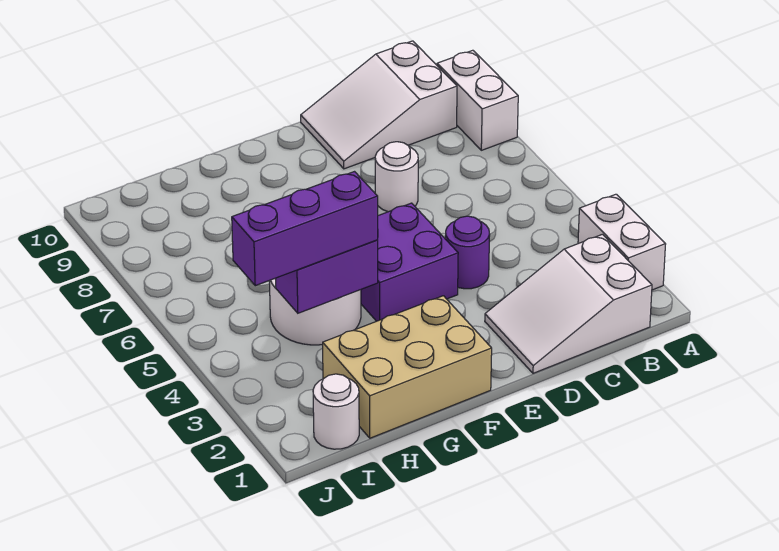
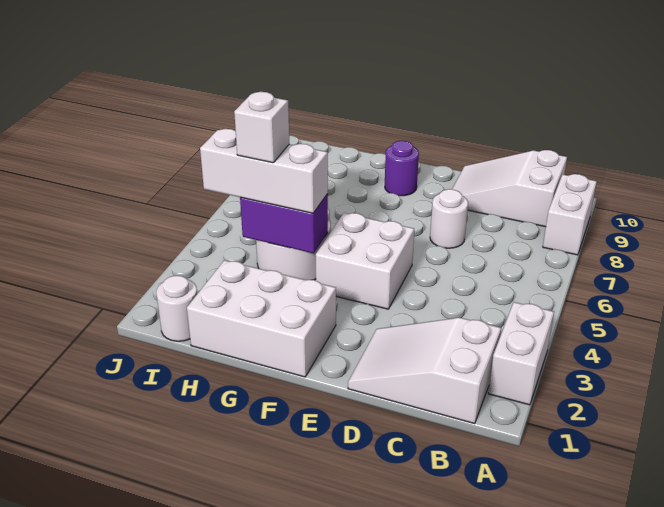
purple round brick D4 level 1 -> purple round brick F9 level 1
purple brick E4:F5 level 1 -> white brick E4:F5 level 1
tan brick F1:H2 level 1 -> white brick F1:H2 level 1
purple brick G4:I4 level 3 -> white brick G4:I4 level 3
none -> white brick H4 level 4

